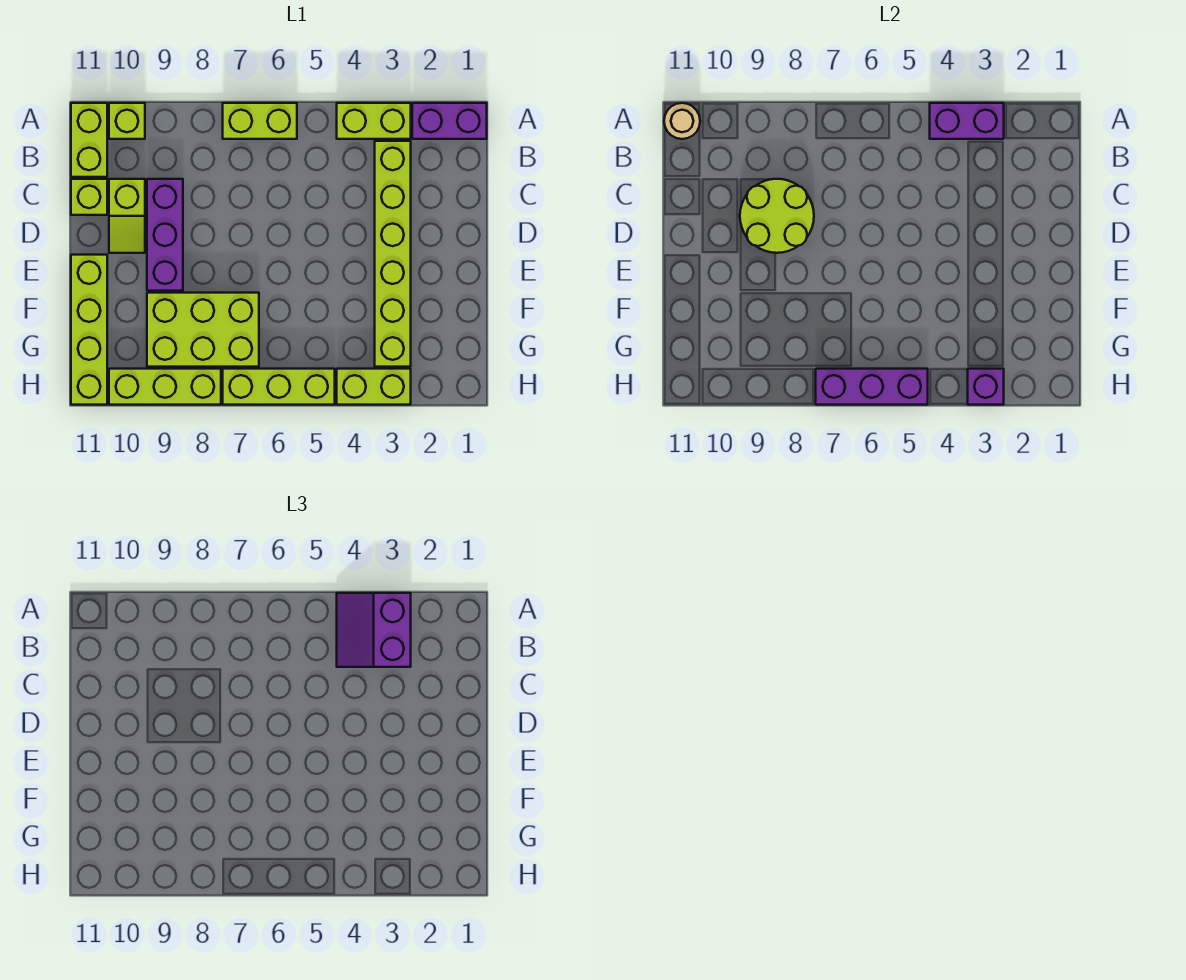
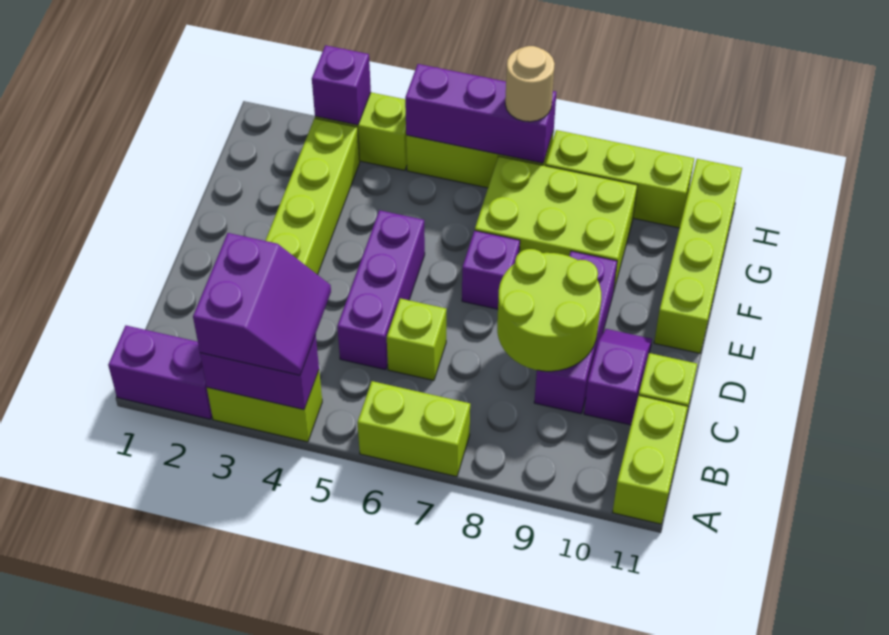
lime brick A10 level 1 -> lime brick C6 level 1
tan round brick A11 level 2 -> tan round brick H7 level 3
none -> purple brick C5:E5 level 1
lime slope C10:D10 level 1 top C -> purple slope C10:D10 level 1 top C
none -> purple brick E7 level 1

